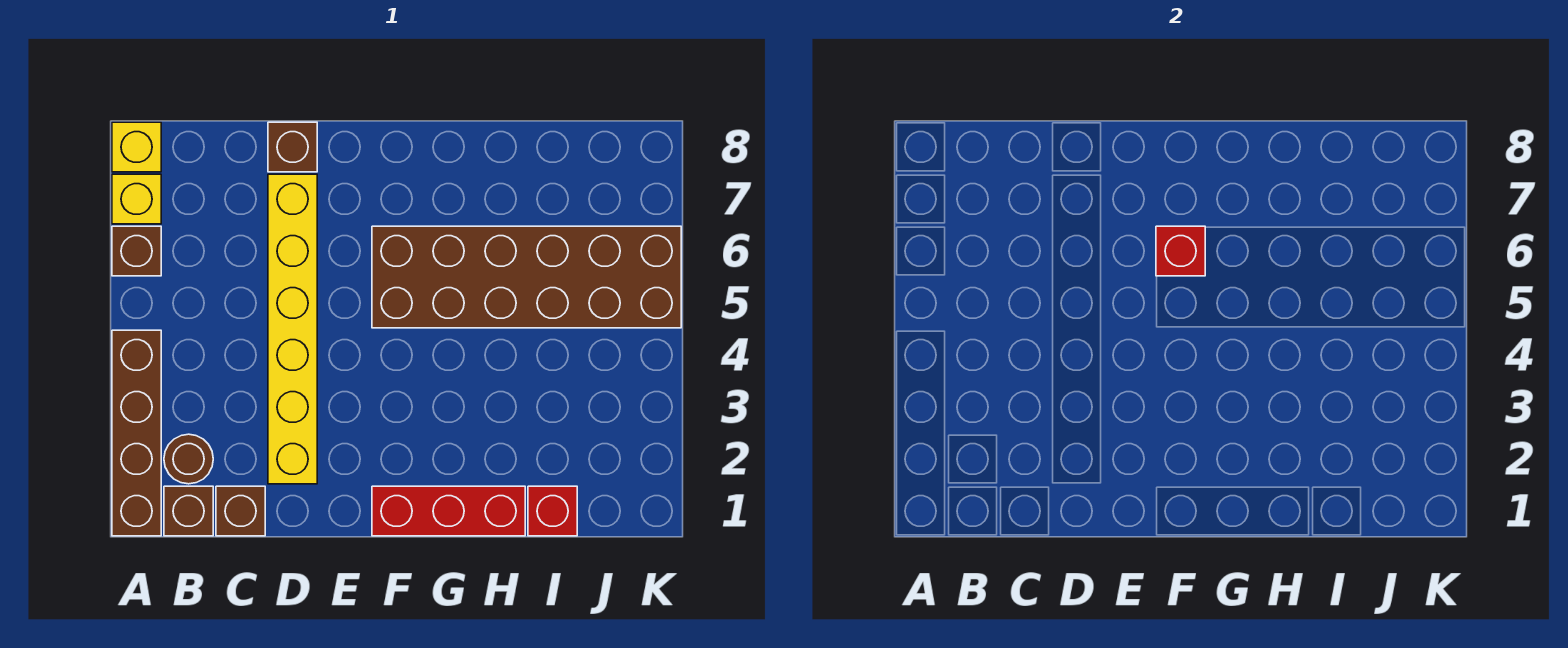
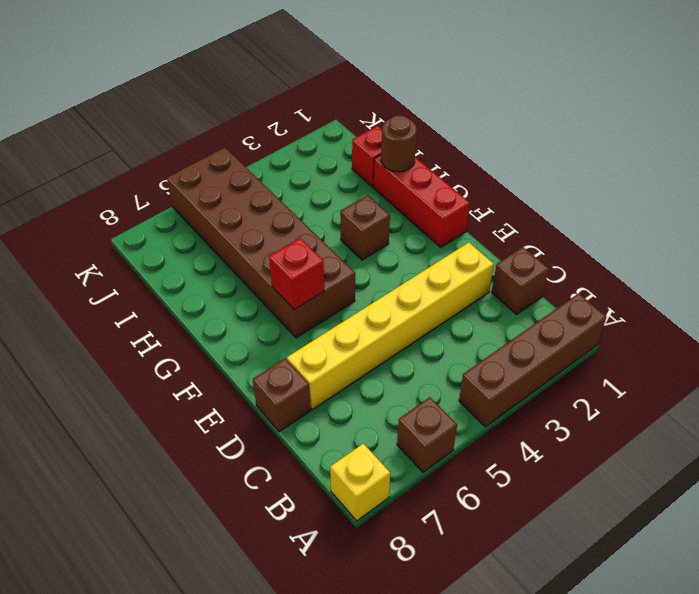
yellow brick A7 level 1 -> none
brown brick B1 level 1 -> brown brick G3 level 1
brown round brick B2 level 1 -> brown round brick H1 level 2

